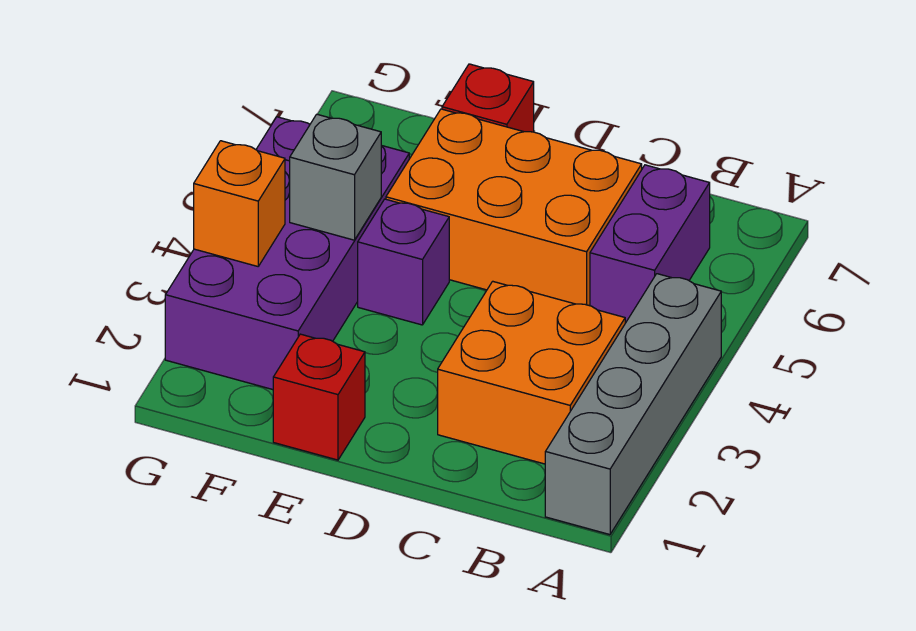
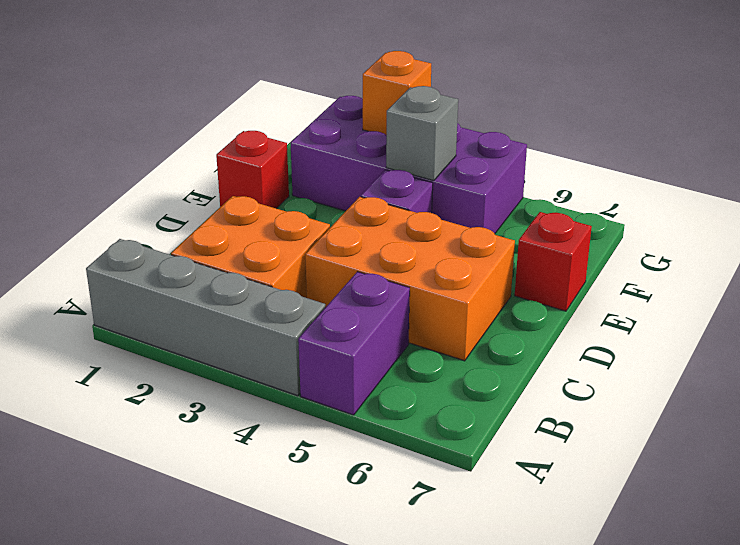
purple brick B5:B6 level 1 -> purple brick A5:B5 level 1
orange brick C5:E6 level 1 -> orange brick C4:D6 level 1

